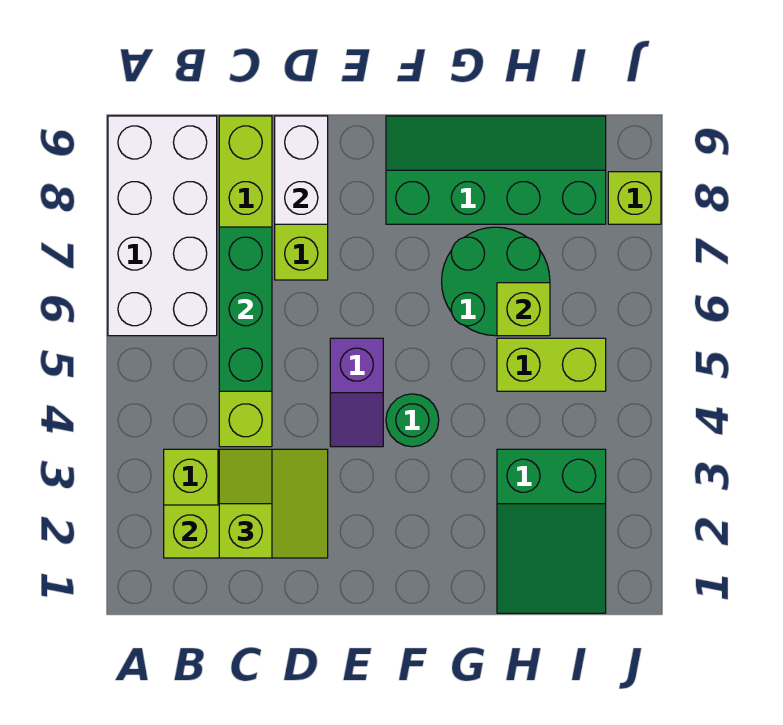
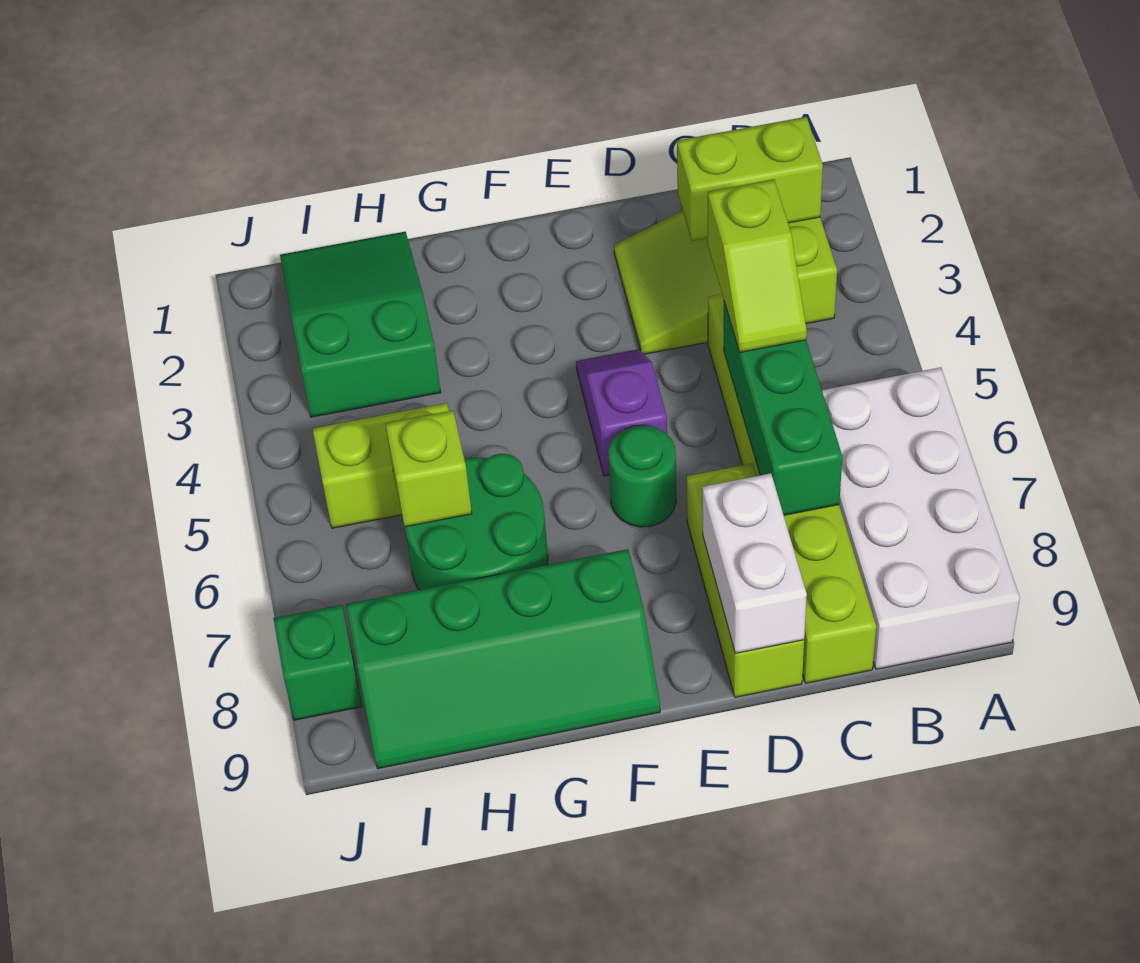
lime slope C2:C3 level 3 top 2 -> lime slope C4:C5 level 3 top 4
green round brick F4 level 1 -> green round brick E6 level 1
lime brick J8 level 1 -> green brick J8 level 1

